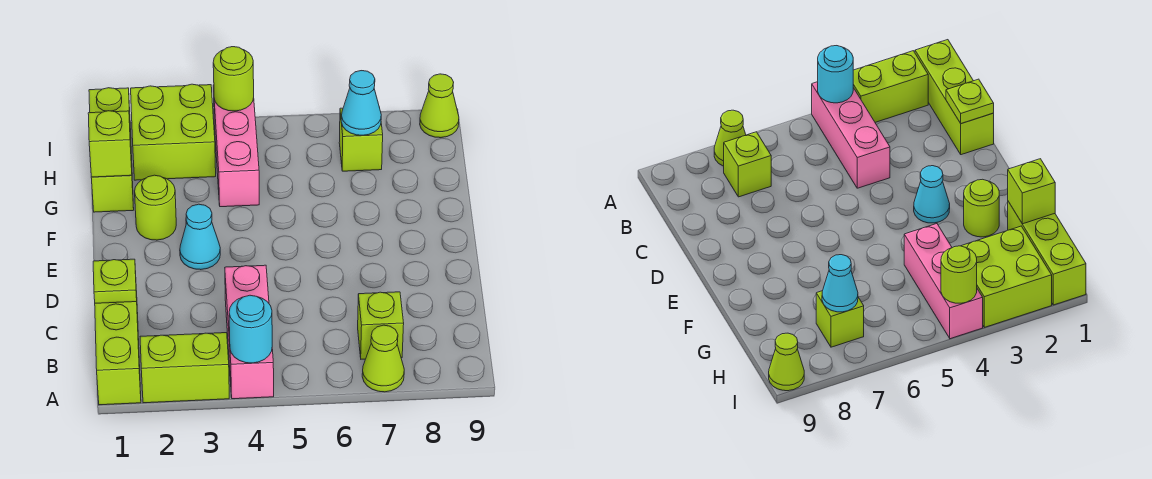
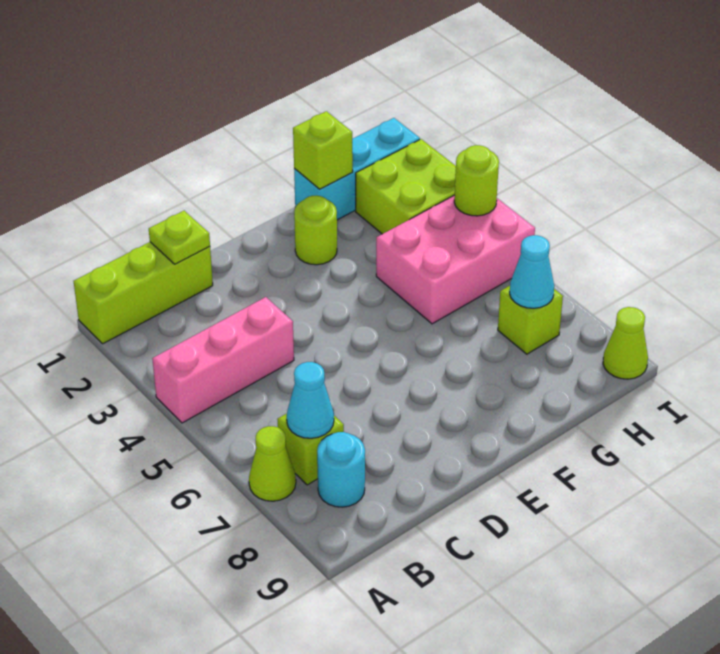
lime brick A2:A3 level 1 -> none
cyan round brick A4 level 2 -> cyan round brick B8 level 1
cyan cone E3 level 1 -> cyan cone B7 level 2
lime brick G1:I1 level 1 -> cyan brick G1:I1 level 1
pink brick G4:I4 level 1 -> pink brick G4:I5 level 1

